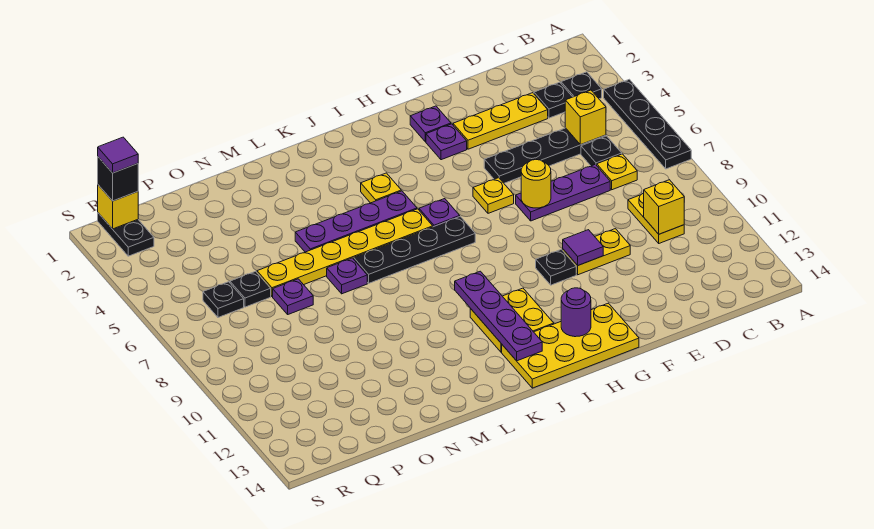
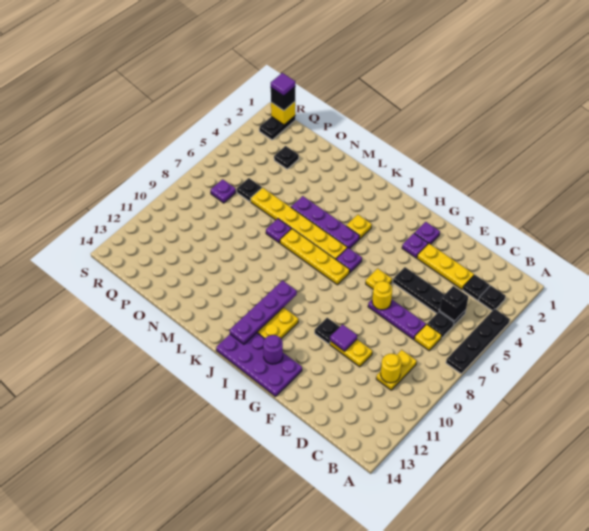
yellow brick C5 level 2 -> black brick C5 level 2
yellow brick C10 level 2 -> yellow round brick C10 level 2
yellow plate G13:J14 level 1 -> purple plate G13:J14 level 1
black plate I7:L7 level 1 -> yellow plate I7:L7 level 1
purple plate O7 level 1 -> purple plate Q7 level 1
black plate Q6 level 1 -> black plate P3 level 1

